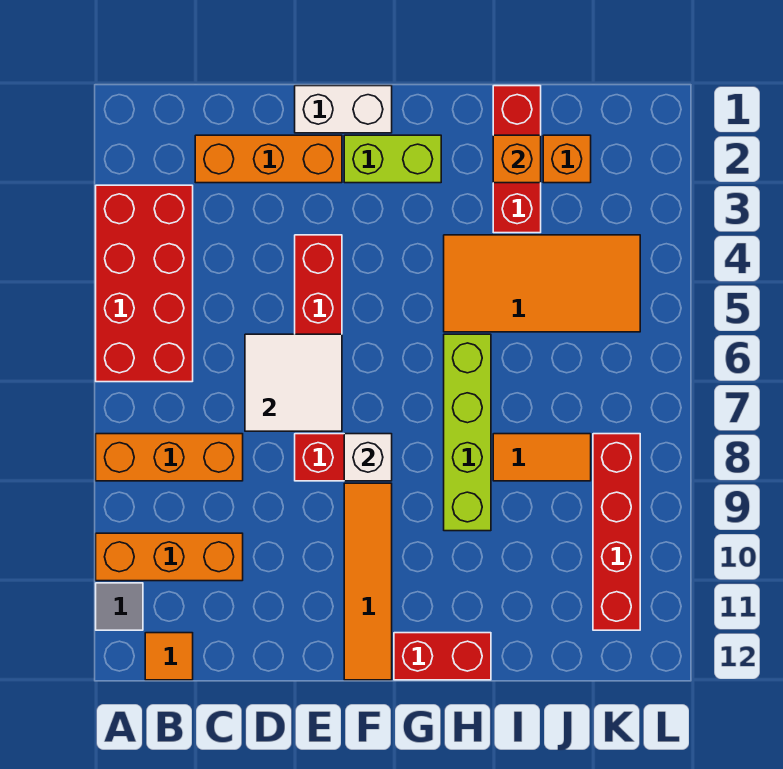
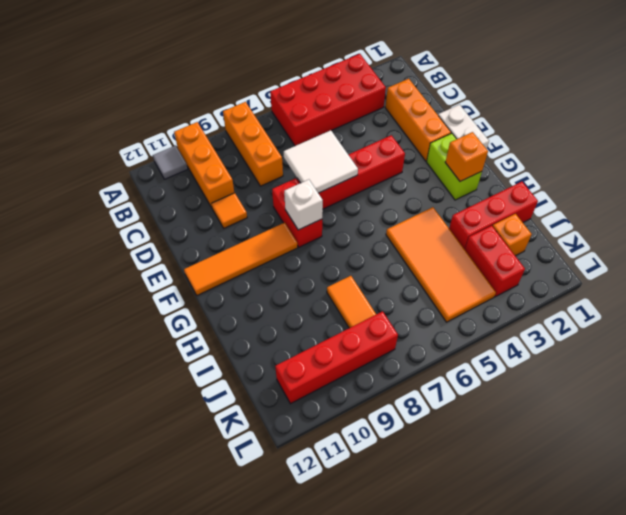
orange tile B12 level 1 -> orange tile D10 level 1
red brick G12:H12 level 1 -> red brick J3:K3 level 1
lime brick H6:H9 level 1 -> none
orange brick I2 level 2 -> orange brick G2 level 2

